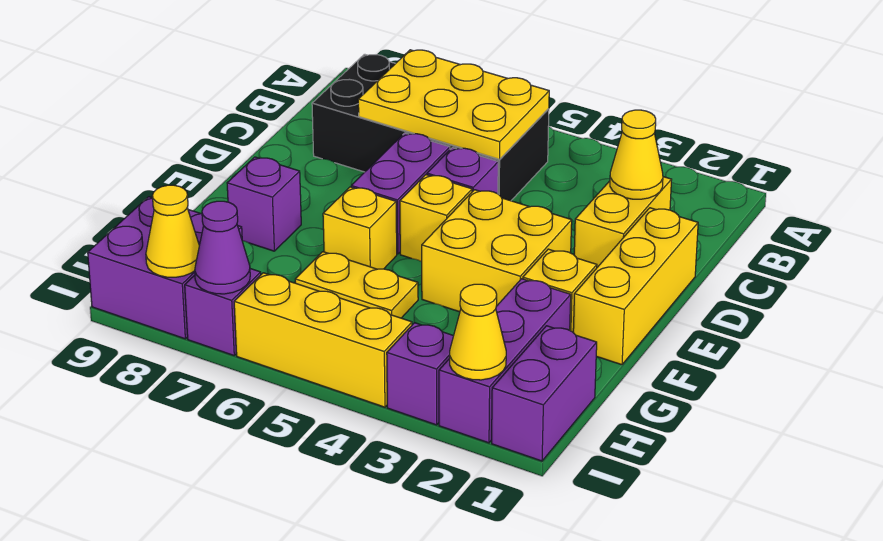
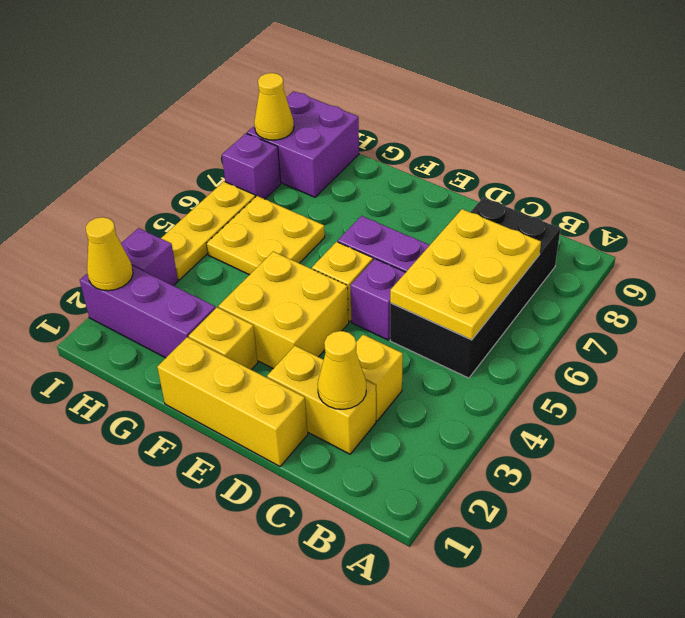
yellow brick F6 level 1 -> yellow brick C3 level 1
purple brick F8 level 1 -> none
yellow plate G5:G6 level 1 -> yellow plate G5:H6 level 1
purple brick H1:I1 level 1 -> none
yellow brick I4:I6 level 1 -> yellow plate I4:I6 level 1
purple cone I7 level 2 -> none

